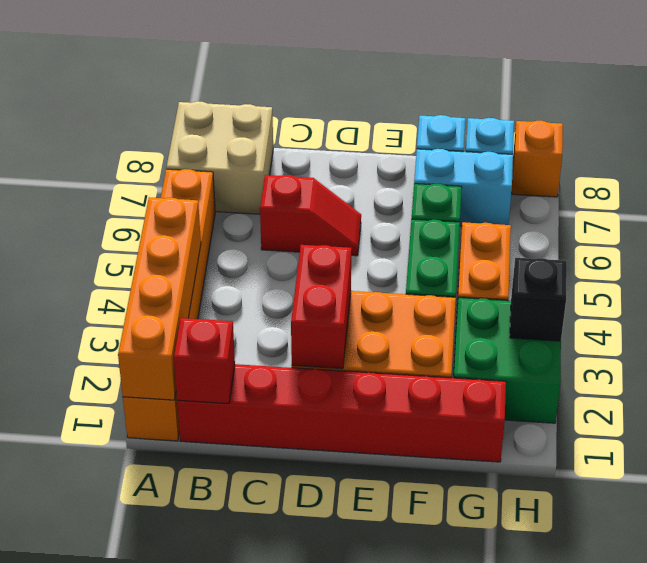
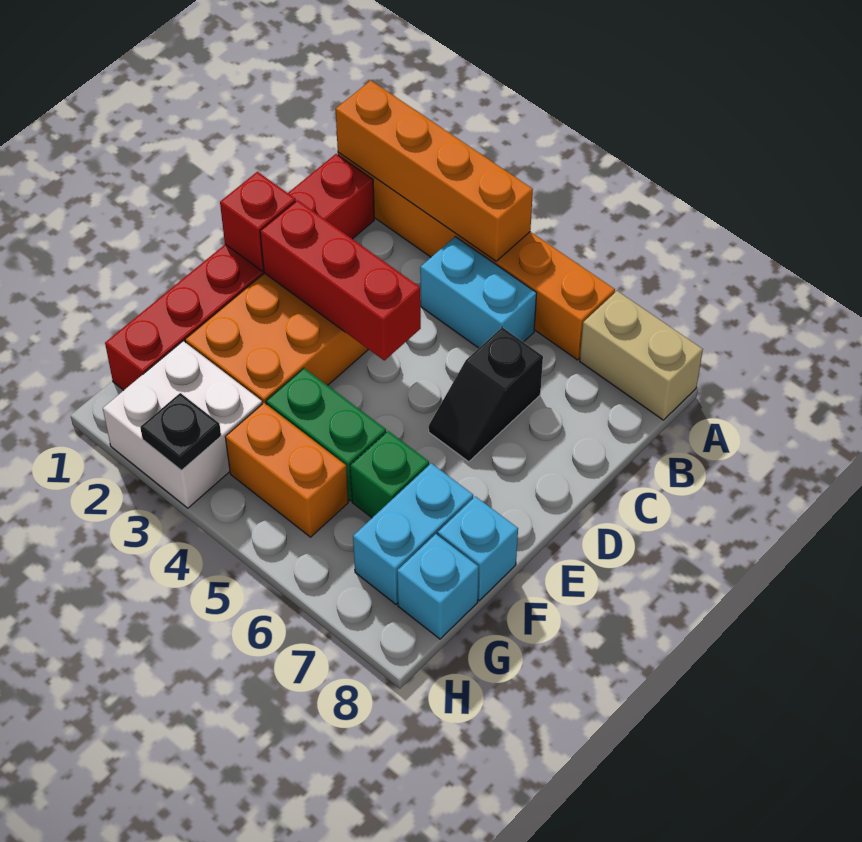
tan brick A7:B8 level 1 -> tan brick A7:A8 level 1
red brick B1 level 2 -> red brick D1 level 2
none -> cyan brick B4:B5 level 1
red slope C6:D6 level 1 top C -> black slope C6:D6 level 1 top C
red brick D2:D3 level 2 -> red brick D2:D4 level 2
green brick G2:H3 level 1 -> white brick G2:H3 level 1
black brick H3 level 2 -> black plate H3 level 2
orange brick H8 level 1 -> none

